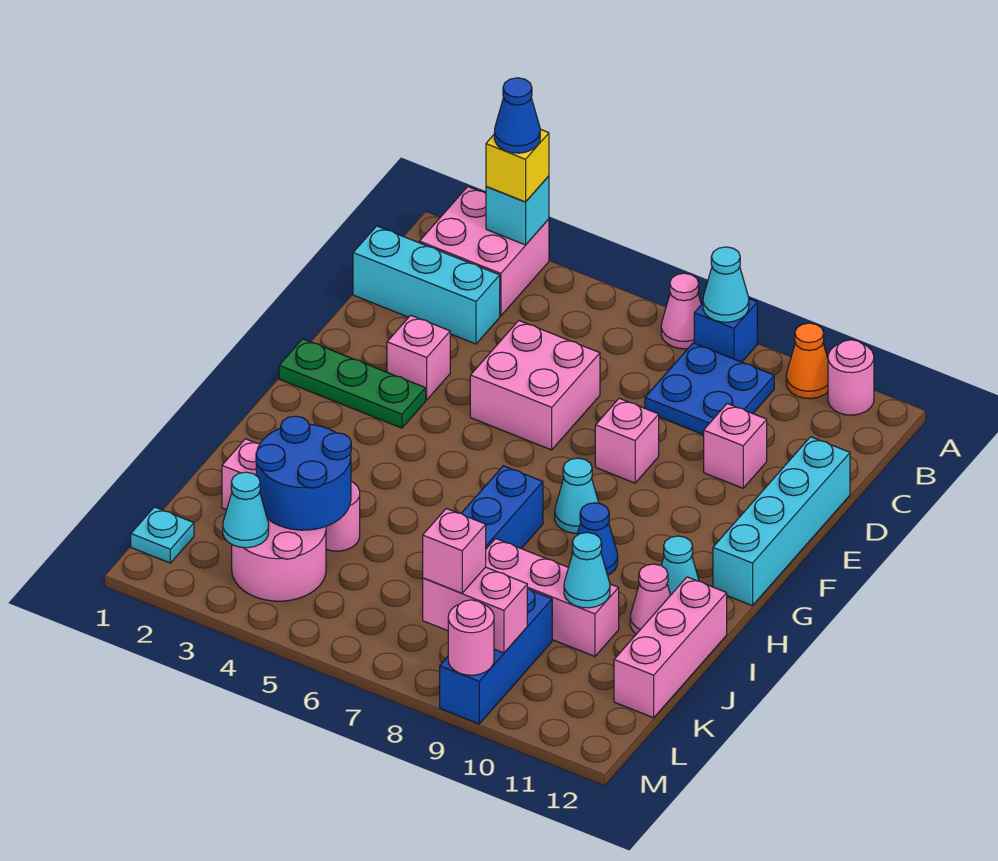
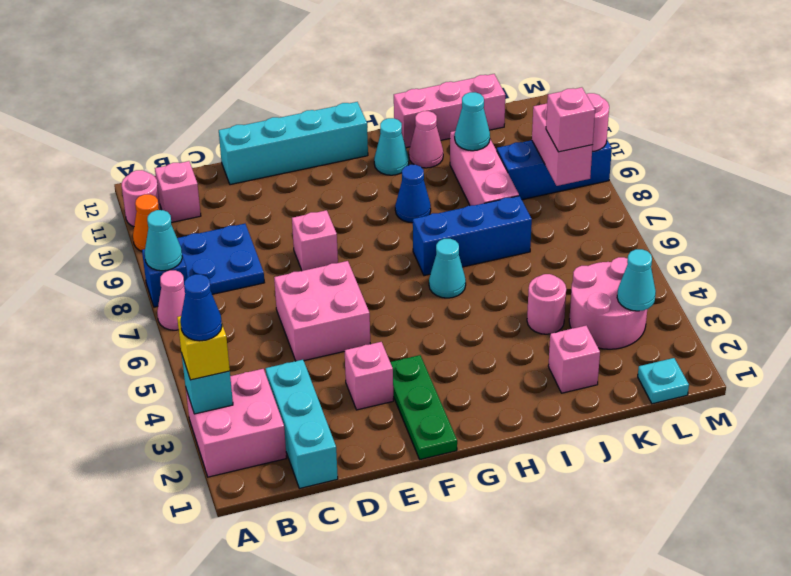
pink brick D10 level 1 -> pink brick B11 level 1
cyan cone G8 level 1 -> cyan cone H6 level 1
blue round brick J3:K4 level 2 -> none

